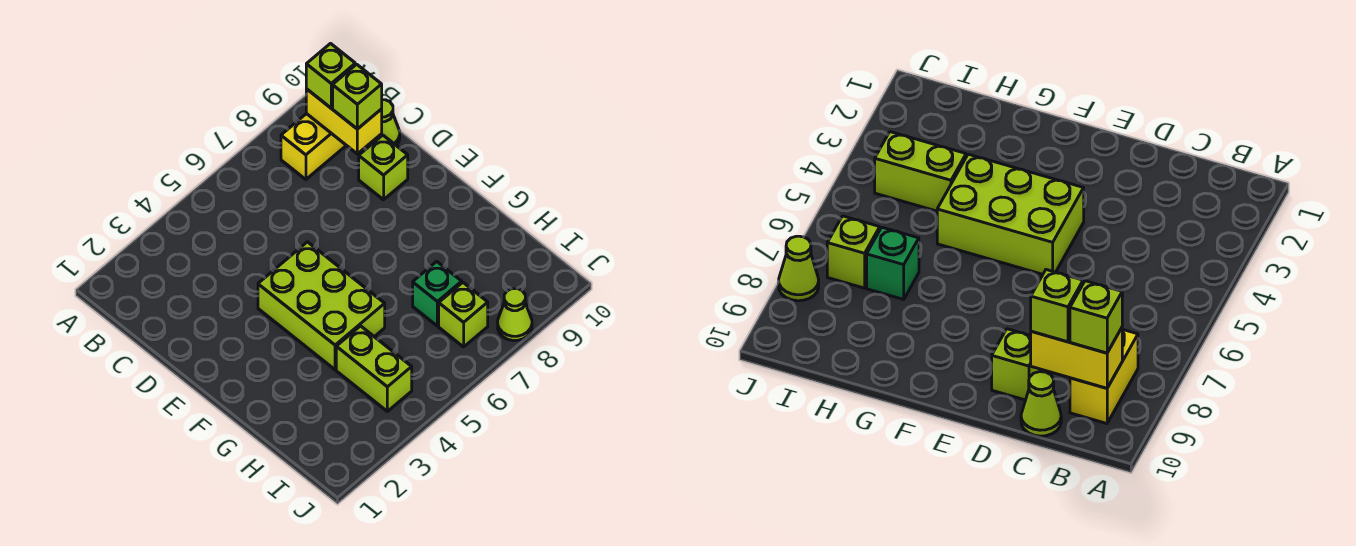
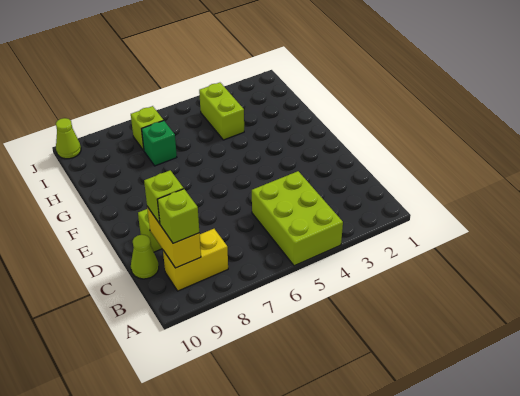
lime brick E4:G5 level 1 -> lime brick A4:C5 level 1
lime cone J8 level 1 -> lime cone J10 level 1

